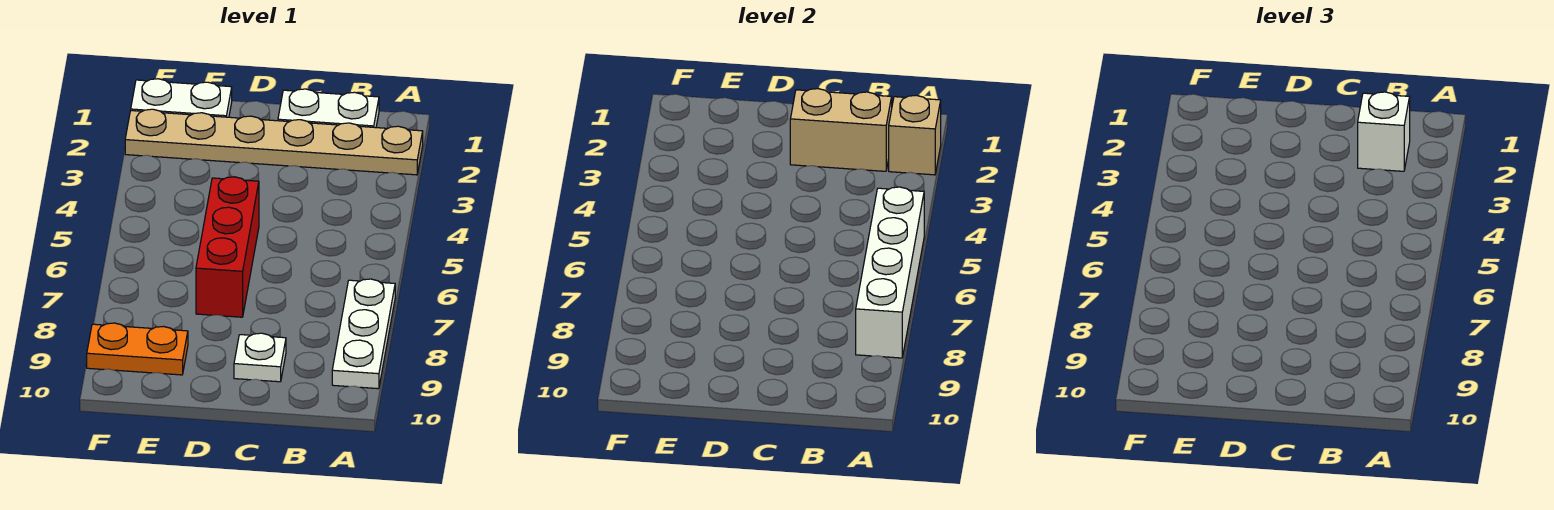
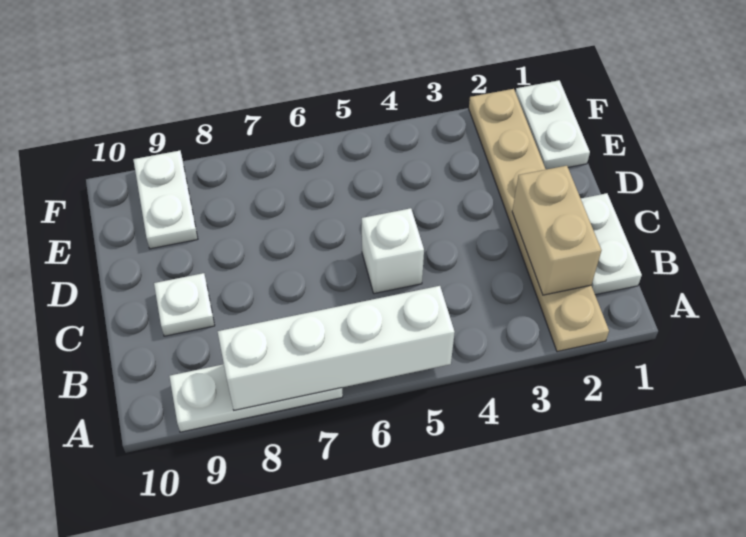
tan brick A2 level 2 -> none
white brick B2 level 3 -> white brick C5 level 1
red brick D5:D7 level 1 -> none
orange plate E9:F9 level 1 -> white plate E9:F9 level 1

